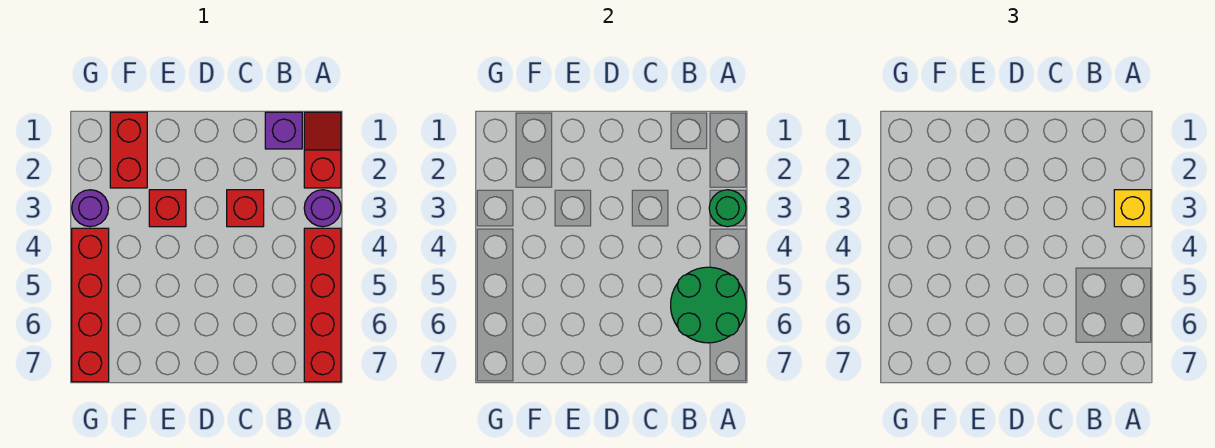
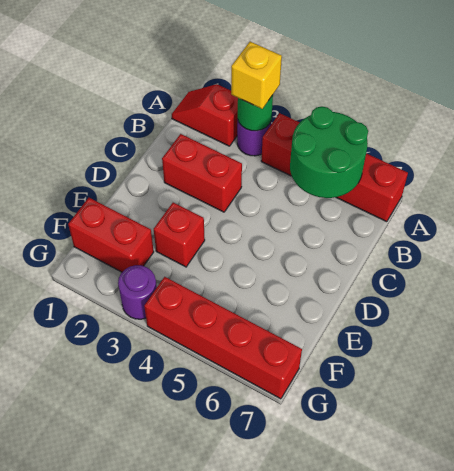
purple brick B1 level 1 -> none
red brick C3 level 1 -> red brick C2:C3 level 1

